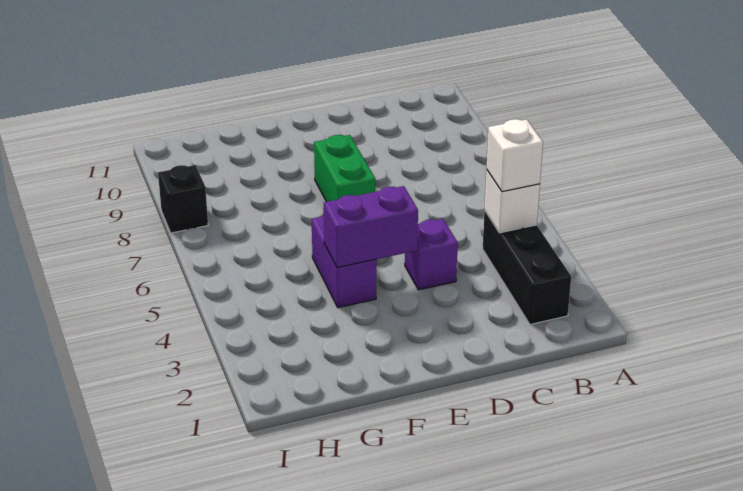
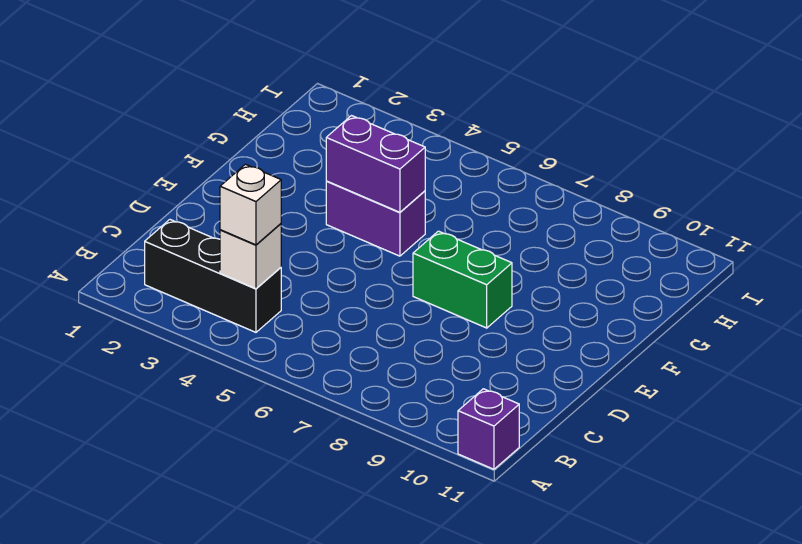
purple brick D4 level 1 -> purple brick A11 level 1
purple brick E4:F4 level 2 -> purple brick F4:F5 level 2
black brick I8 level 1 -> none

